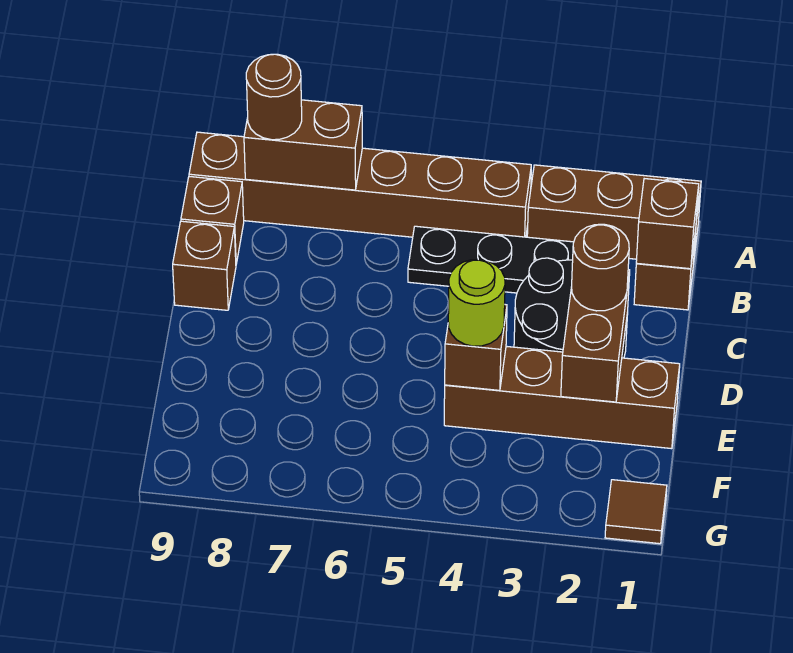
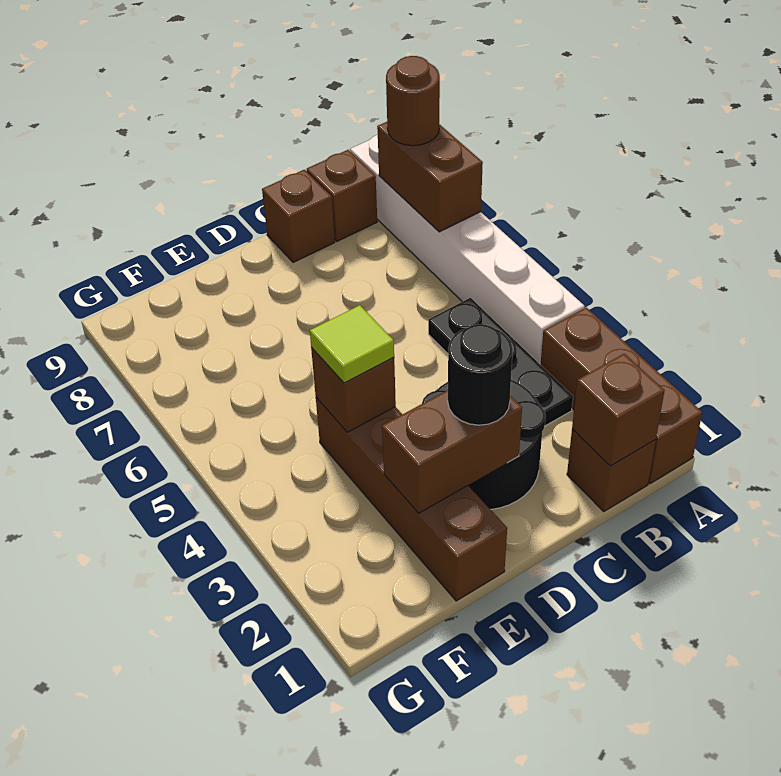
brown brick A4:A9 level 1 -> white brick A4:A9 level 1
brown round brick D2 level 3 -> black round brick D2 level 3
lime round brick E4 level 3 -> lime tile E4 level 3
brown tile G1 level 1 -> none

